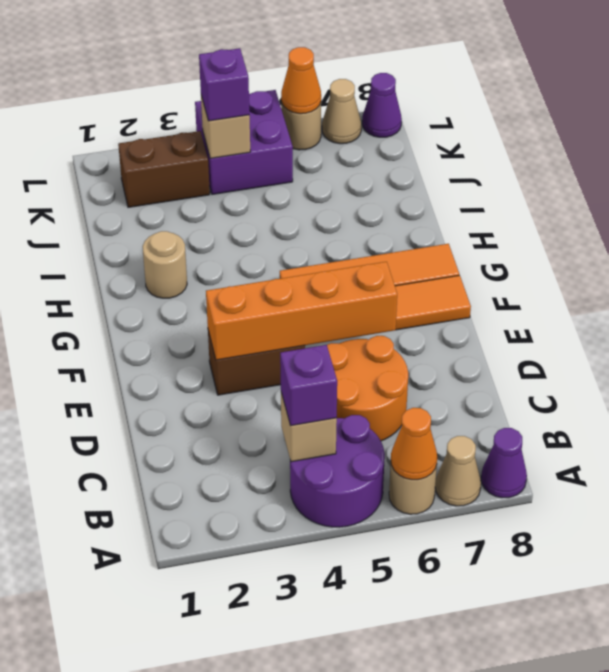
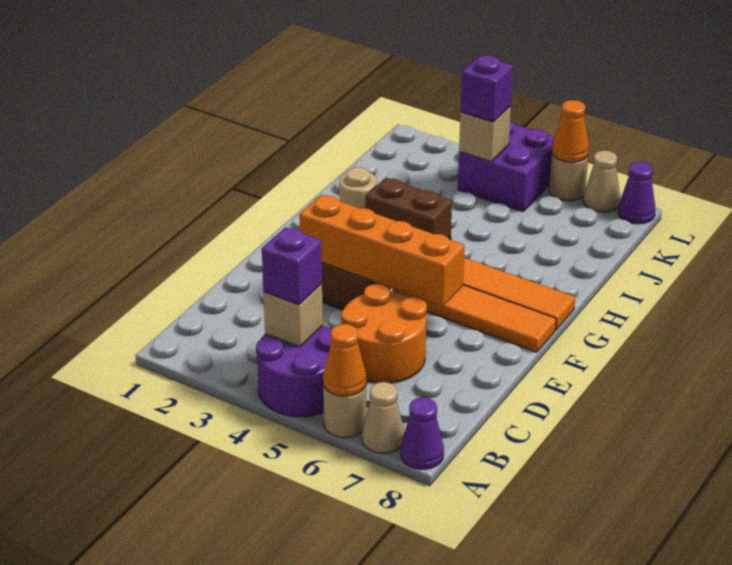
brown brick K2:K3 level 1 -> brown brick H3:H4 level 1

